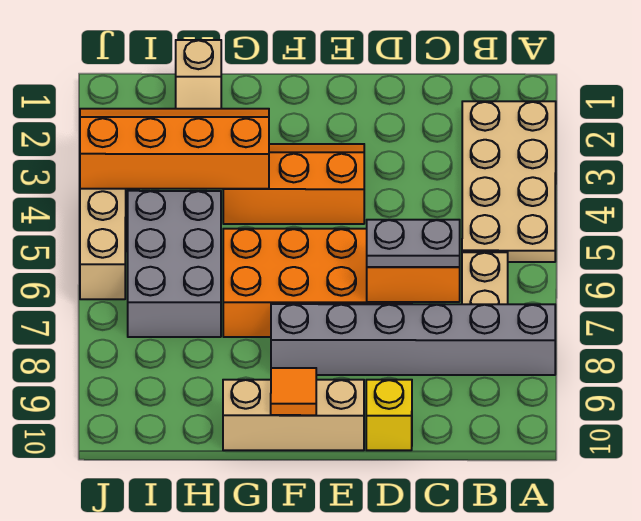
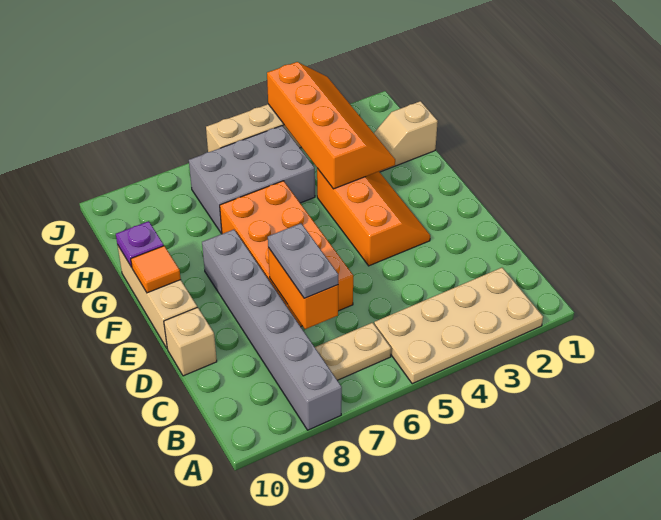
yellow brick D10 level 1 -> tan brick D10 level 1
none -> purple plate G10 level 2

